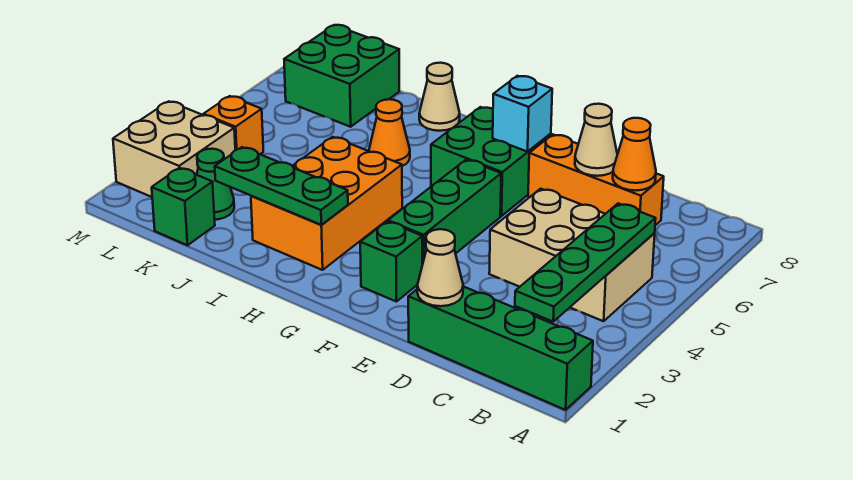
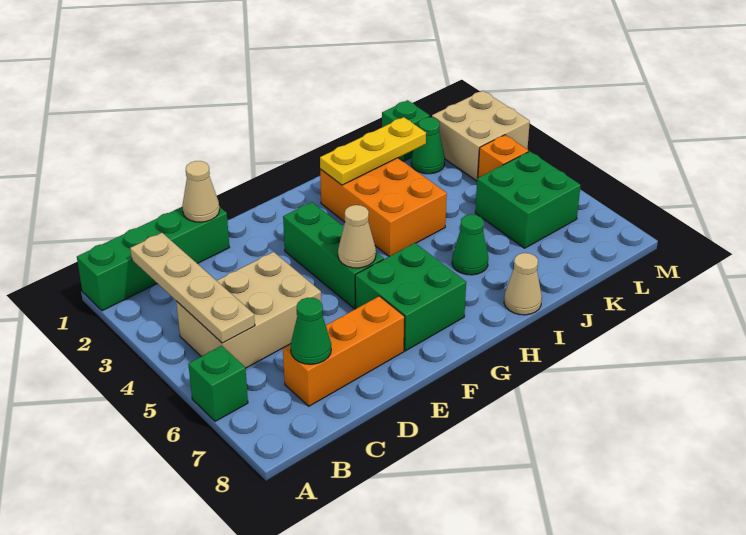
green plate B2:B5 level 2 -> tan plate B2:B5 level 2
orange cone C7 level 2 -> green cone C7 level 2
tan cone D7 level 2 -> tan cone F5 level 2
green brick F2 level 1 -> green brick A6 level 1
cyan brick F7 level 2 -> none
green plate H2:J2 level 2 -> yellow plate H2:J2 level 2
orange cone I6 level 1 -> green cone I6 level 1
green brick K7:L8 level 1 -> green brick K5:L6 level 1

